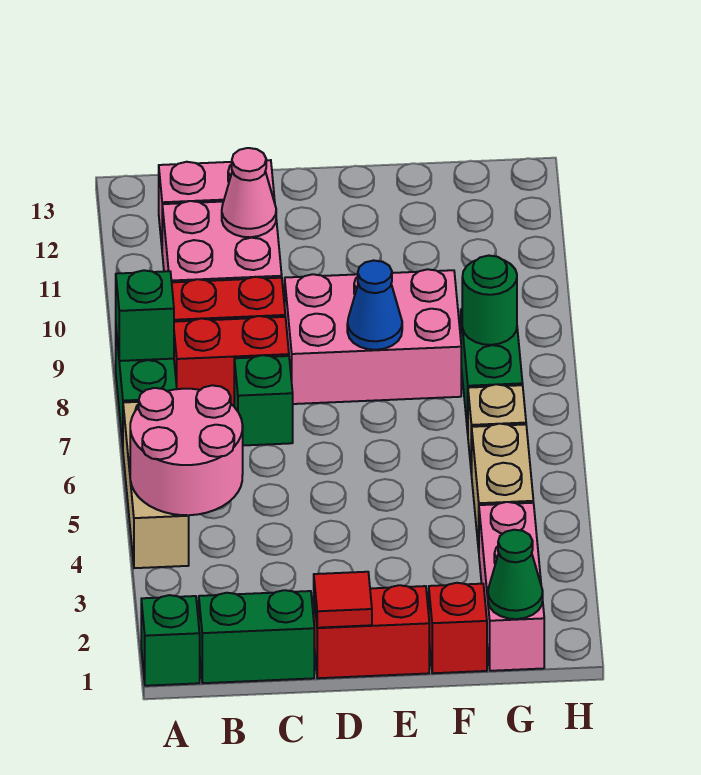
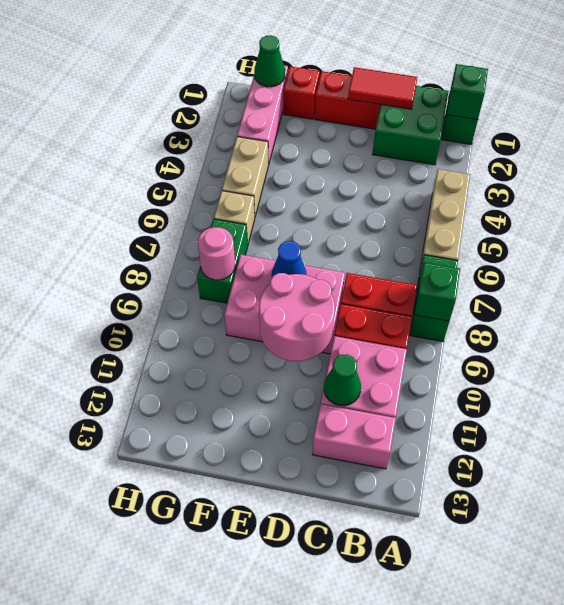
pink round brick A4:B5 level 2 -> pink round brick D9:E10 level 2
green brick B1:C1 level 1 -> green brick B1:C2 level 1
green brick C7 level 1 -> green brick A1 level 2
pink cone C11 level 2 -> green cone C11 level 2
red tile D1 level 2 -> red tile C1:D1 level 2
green round brick G8 level 2 -> pink round brick G8 level 2

